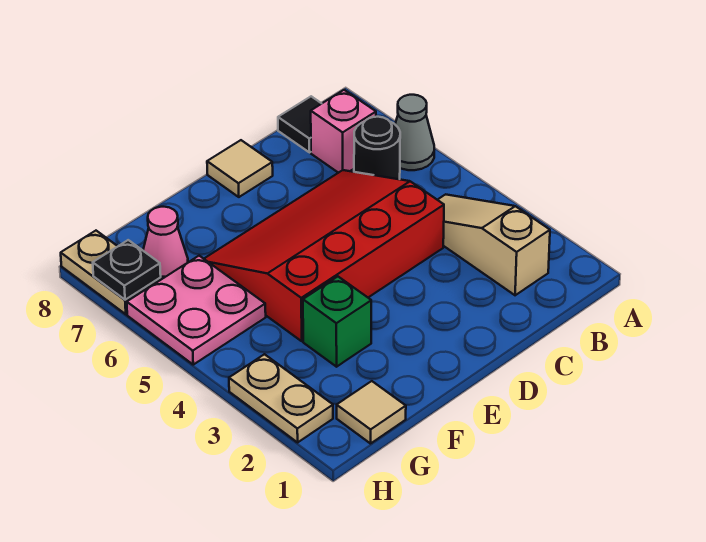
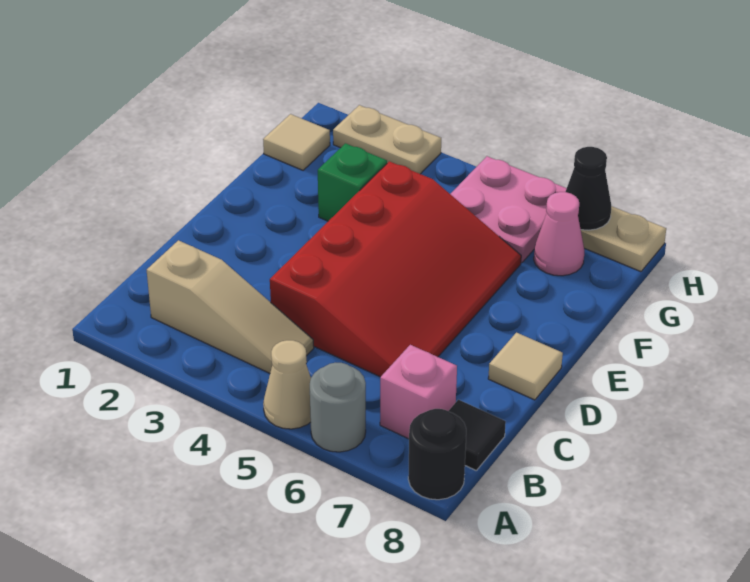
none -> tan cone A5 level 1
grey cone A6 level 1 -> grey round brick A6 level 1
black round brick B6 level 1 -> black round brick A8 level 1
black plate H7 level 2 -> black cone H7 level 2

